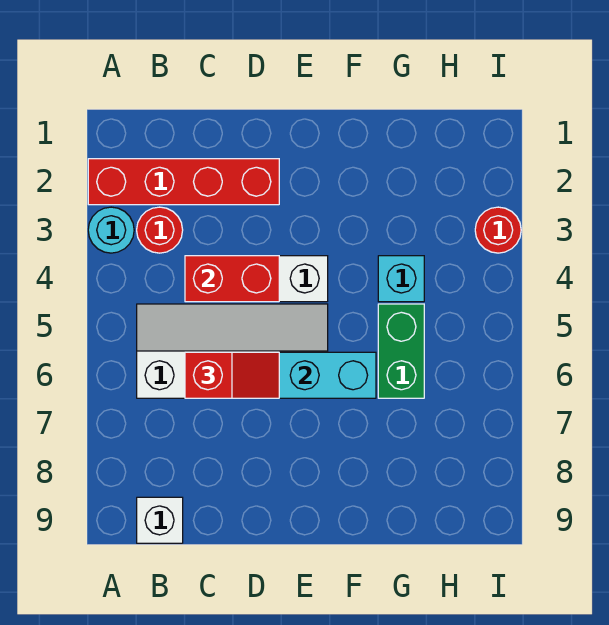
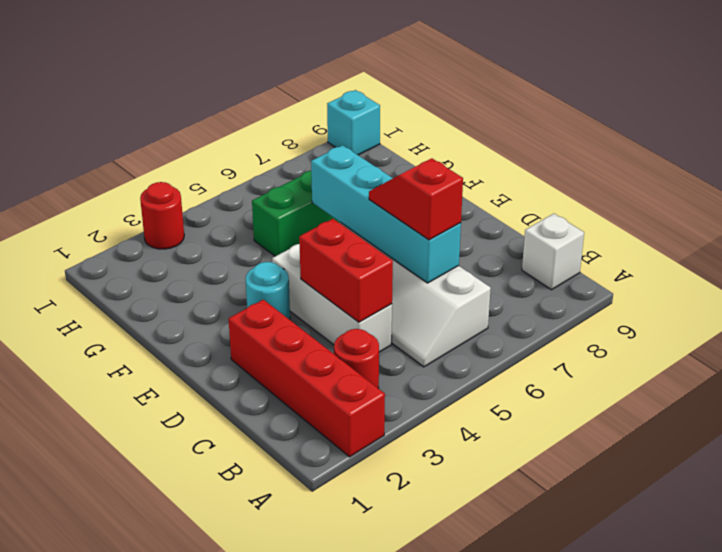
cyan round brick A3 level 1 -> cyan round brick E3 level 1
cyan brick G4 level 1 -> cyan brick I9 level 1

